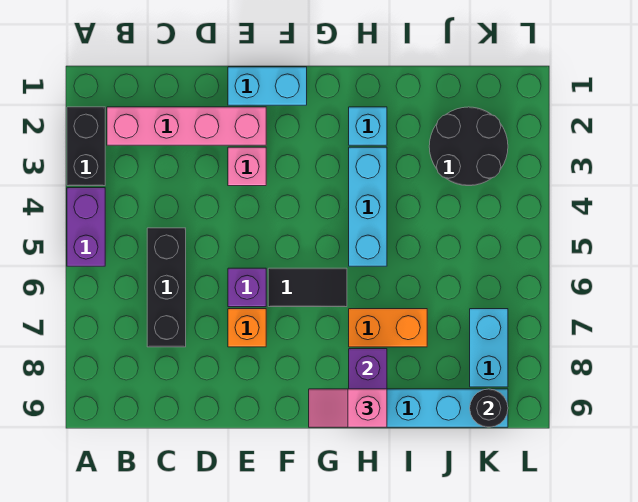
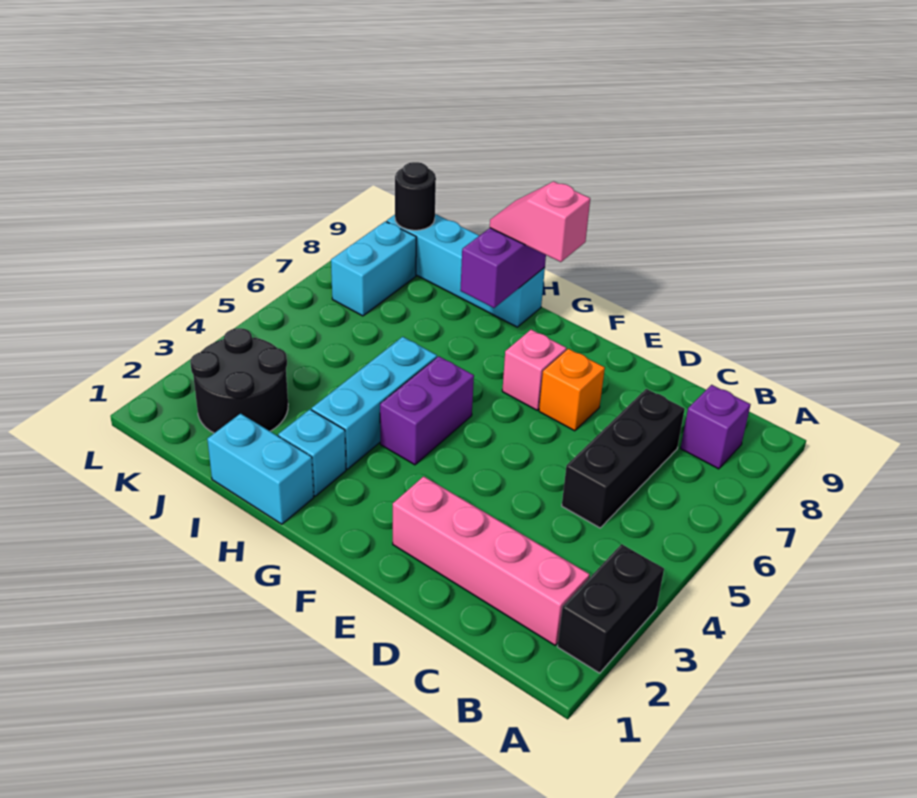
purple brick A4:A5 level 1 -> purple brick G4:G5 level 1
cyan brick E1:F1 level 1 -> cyan brick H1:I1 level 1
pink brick E3 level 1 -> pink brick F7 level 1
purple brick E6 level 1 -> purple brick B8 level 1
black tile F6:G6 level 1 -> none
pink slope G9:H9 level 3 top H -> pink slope G9:H9 level 3 top G
orange brick H7:I7 level 1 -> none

